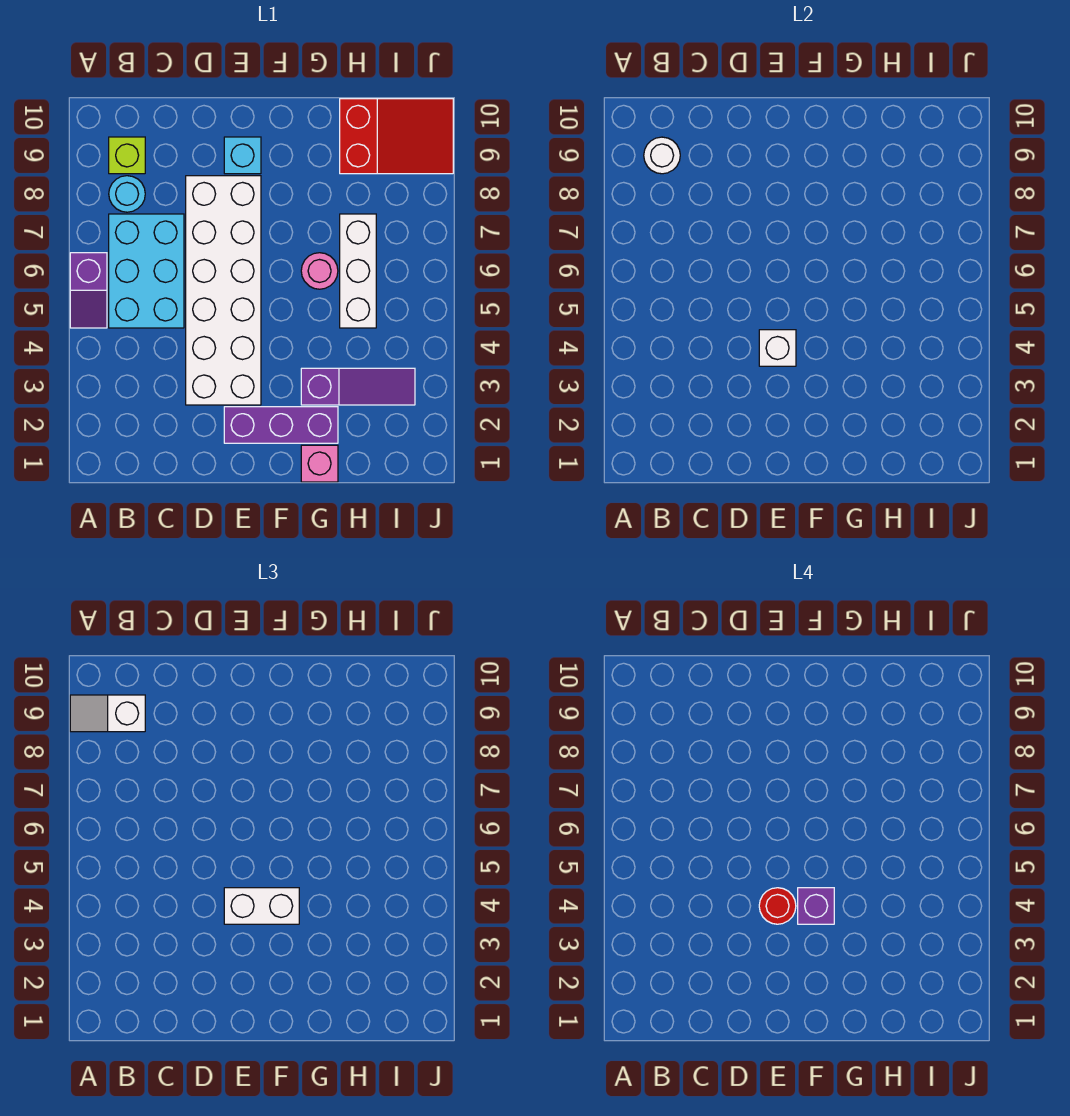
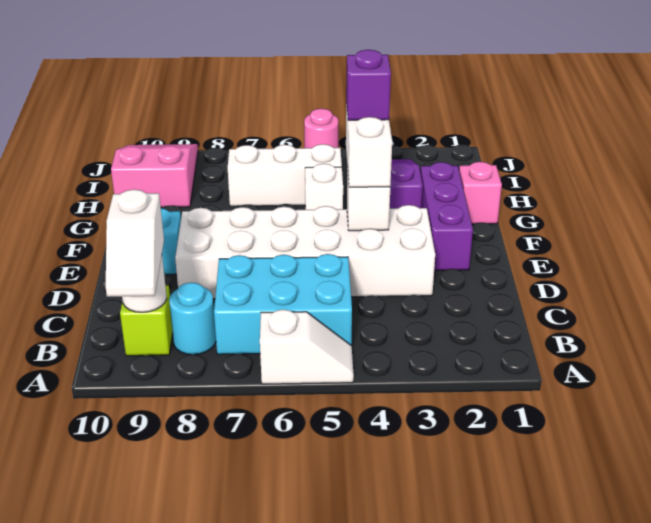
purple slope A5:A6 level 1 top 6 -> white slope A5:A6 level 1 top 6
red round brick E4 level 4 -> none
none -> white brick G5 level 1
pink round brick G6 level 1 -> pink round brick J5 level 1
red slope H9:J10 level 1 top H -> pink slope H9:J10 level 1 top H

